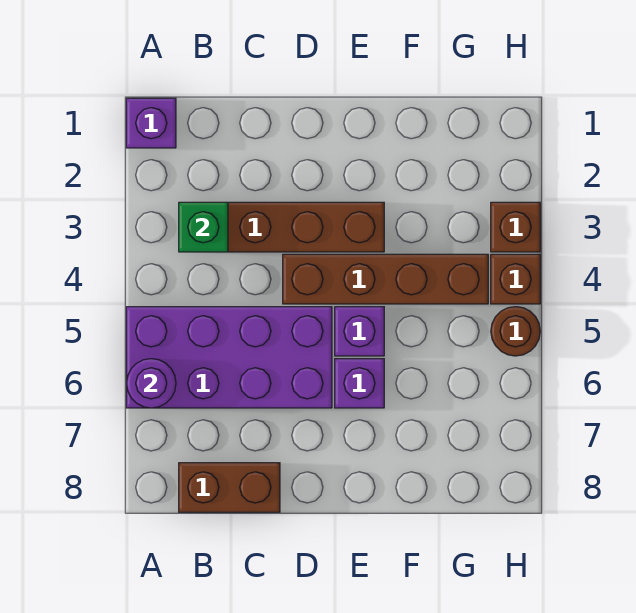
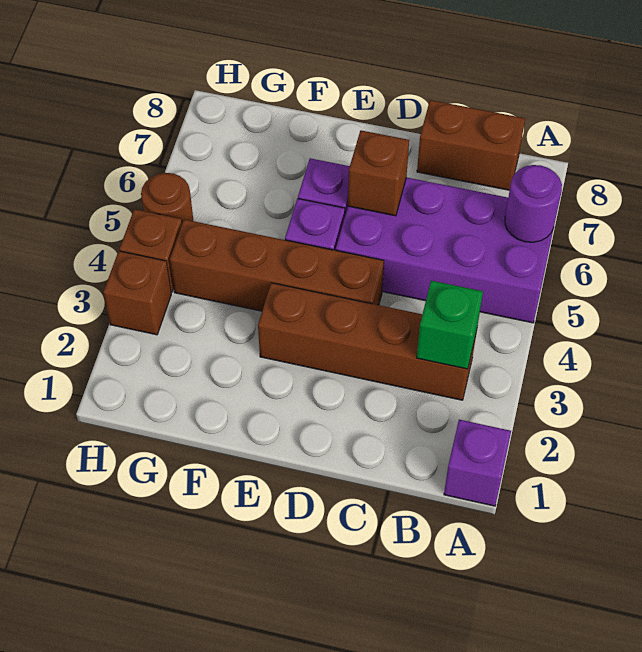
none -> brown brick D6 level 2

